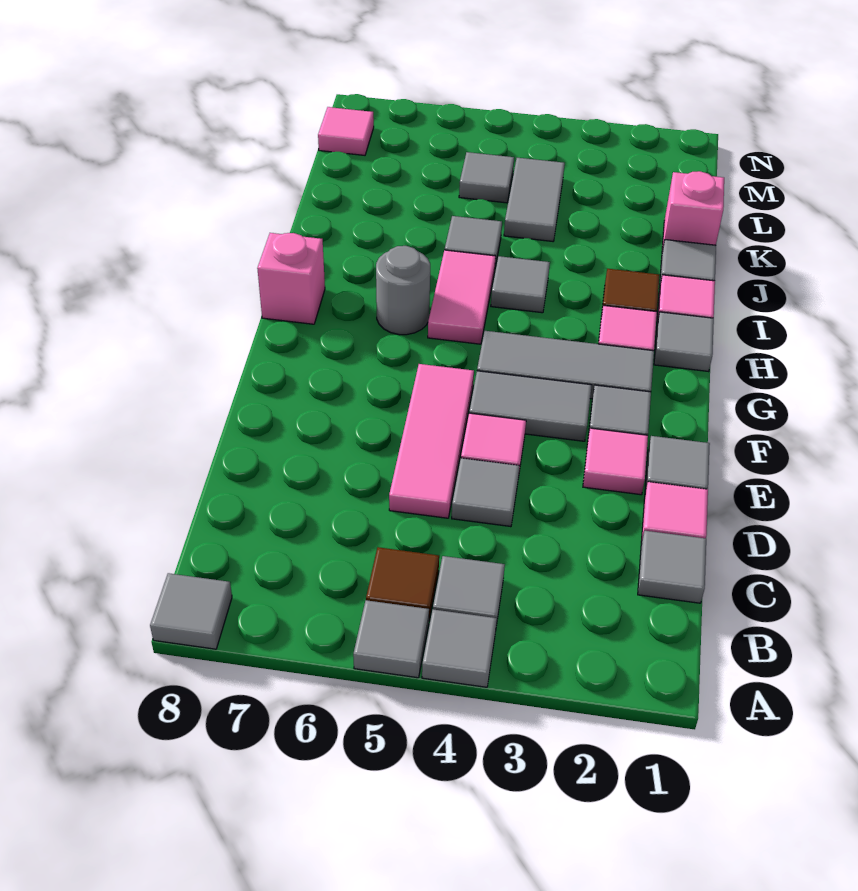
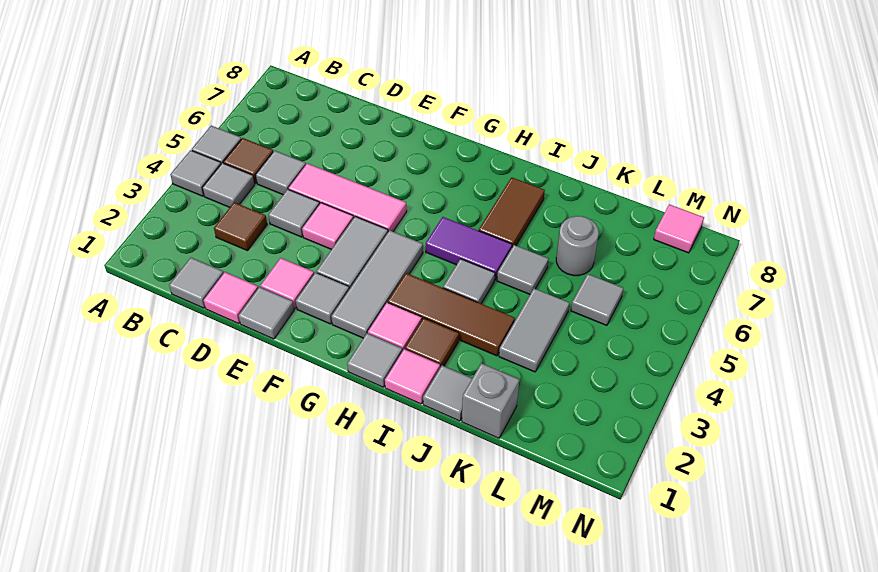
grey tile A8 level 1 -> grey tile C5 level 1
none -> brown tile C3 level 1
none -> brown tile H3:J3 level 1
pink tile H5:I5 level 1 -> purple tile H5:I5 level 1
grey round brick H6 level 1 -> grey round brick K6 level 1
pink brick H8 level 1 -> none
none -> brown tile I6:I7 level 1
pink brick K1 level 1 -> grey brick K1 level 1
grey tile K4:L4 level 1 -> grey tile K3:K4 level 1

